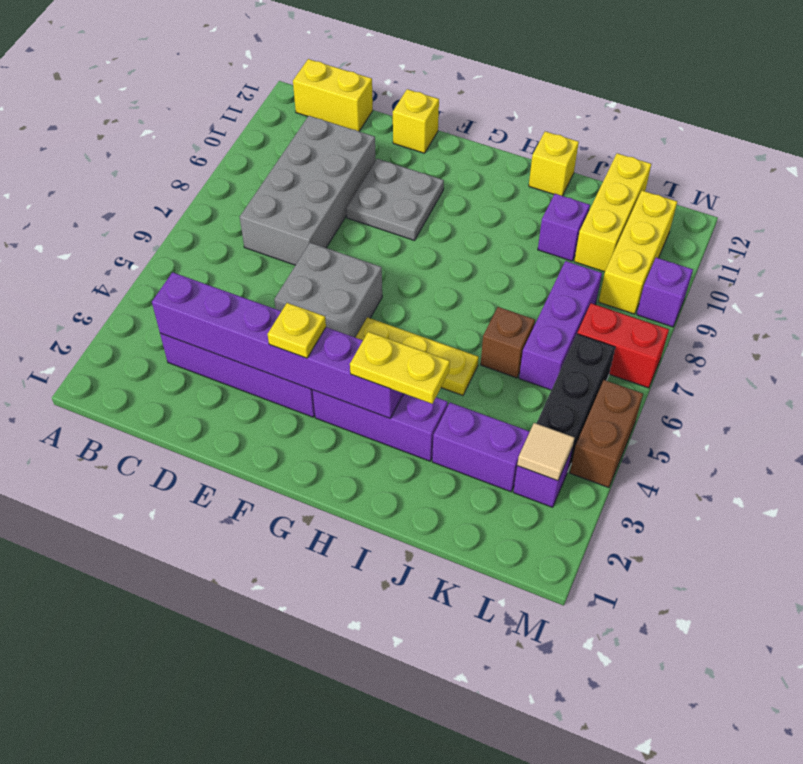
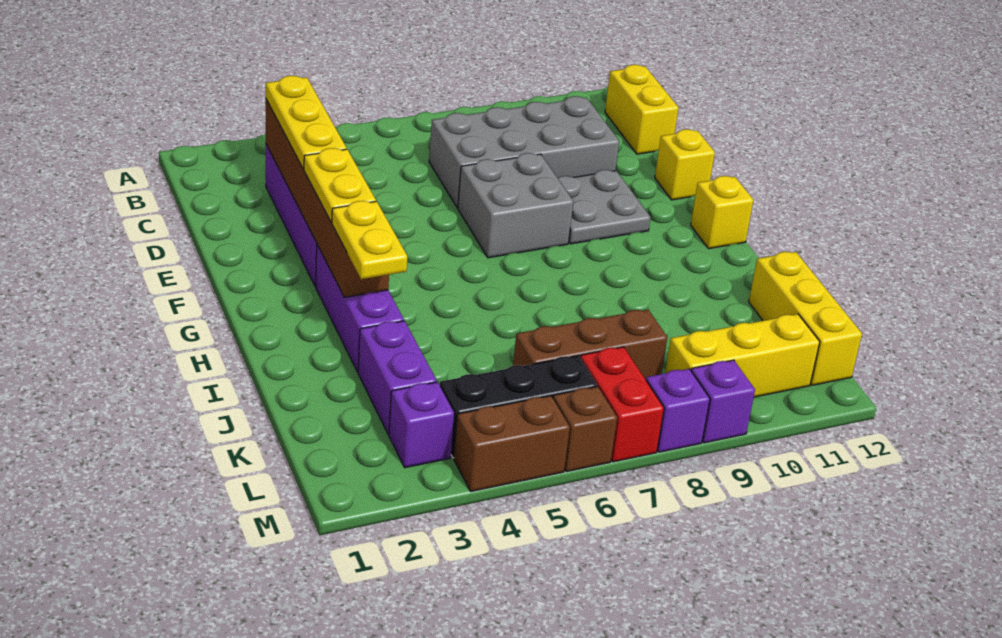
purple brick C3:H3 level 2 -> brown brick C3:H3 level 2
grey brick E5:F6 level 1 -> grey brick E7:F8 level 1
yellow plate F3 level 3 -> yellow plate F3:G3 level 3
yellow plate G5:I5 level 1 -> yellow plate C3:E3 level 3
yellow brick I12 level 1 -> yellow brick G12 level 1
brown brick J6 level 1 -> brown brick M6 level 1
purple brick J10 level 1 -> purple brick M8 level 1
purple brick K6:K8 level 1 -> brown brick K6:K8 level 1
yellow brick K10:K12 level 1 -> yellow brick J12:L12 level 1
tan tile L3 level 2 -> none

